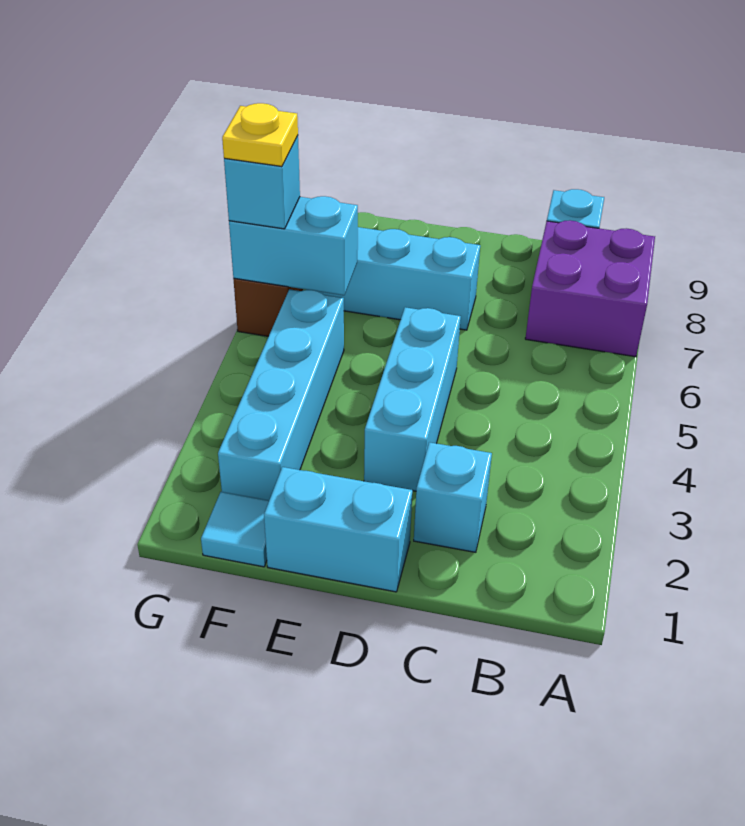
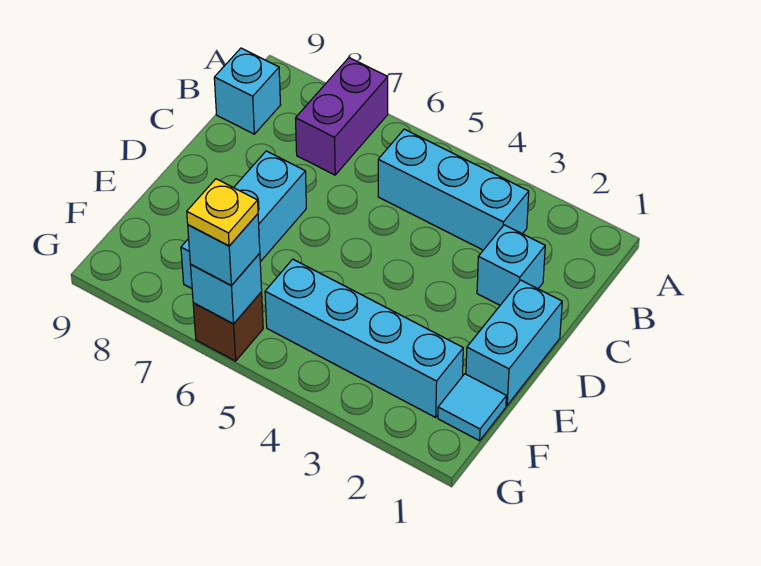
purple brick A7:B8 level 1 -> purple brick A7:B7 level 1
cyan brick D3:D5 level 1 -> cyan brick B3:B5 level 1
cyan brick F6:G6 level 2 -> cyan brick G6 level 2

